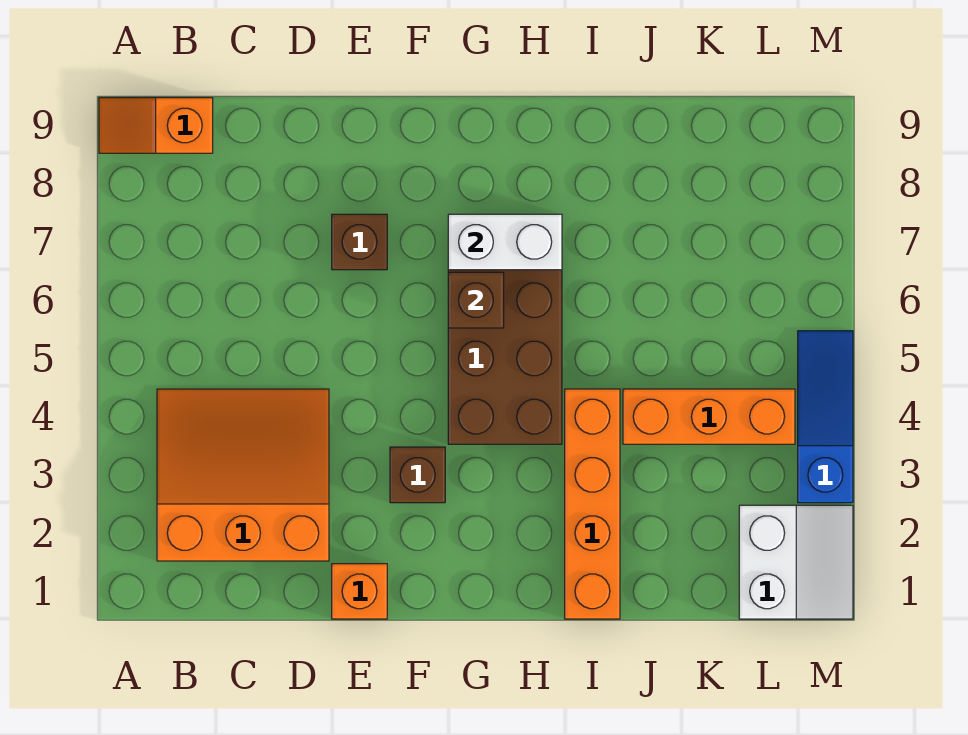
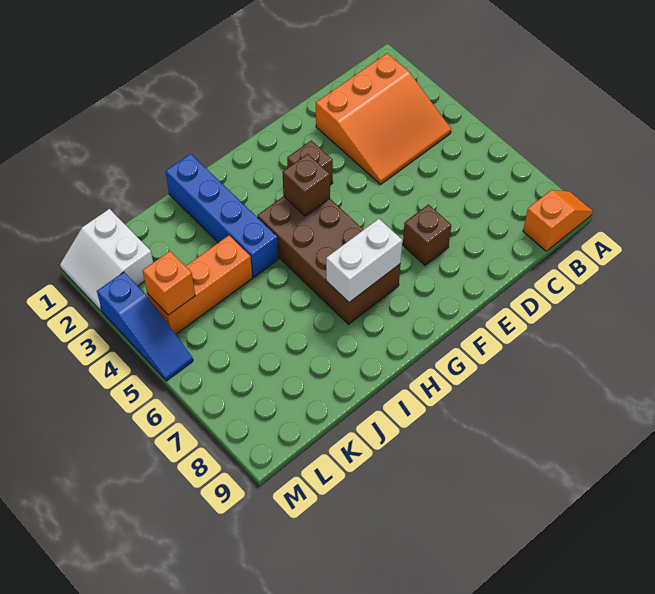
orange brick E1 level 1 -> orange brick L4 level 2
brown brick G6 level 2 -> brown brick G4 level 2
orange brick I1:I4 level 1 -> blue brick I1:I4 level 1

